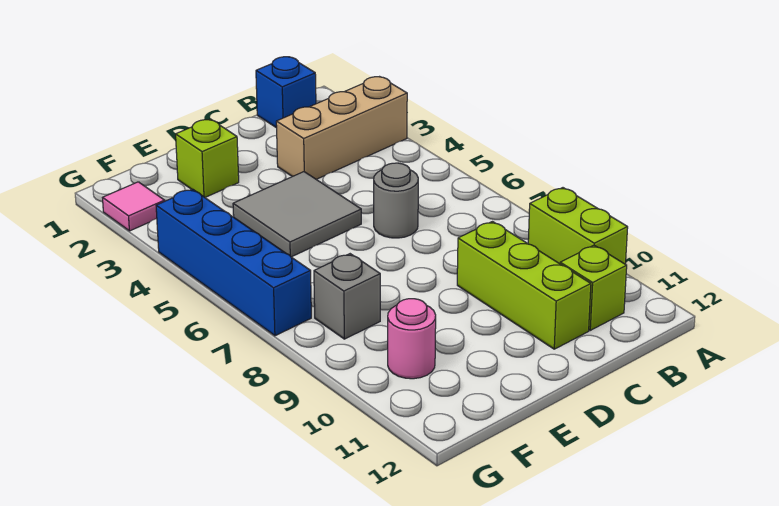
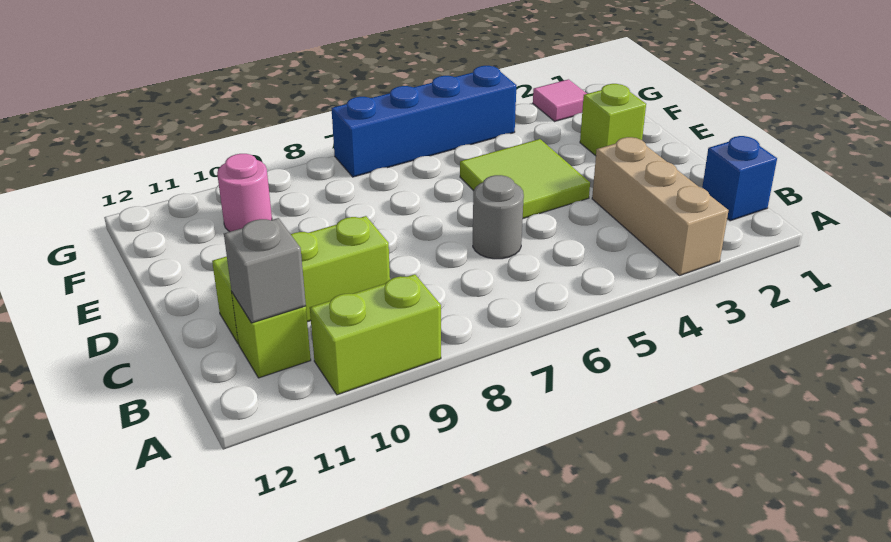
grey tile D4:E5 level 1 -> lime tile D4:E5 level 1
grey brick F8 level 1 -> grey brick B11 level 2

